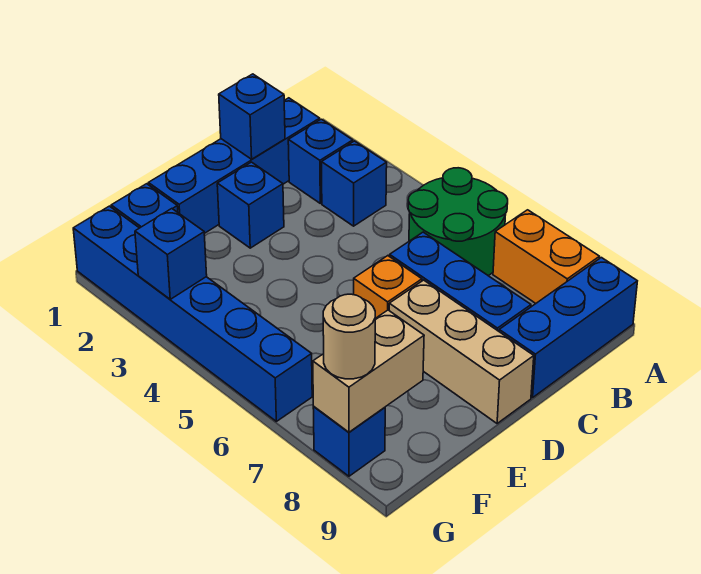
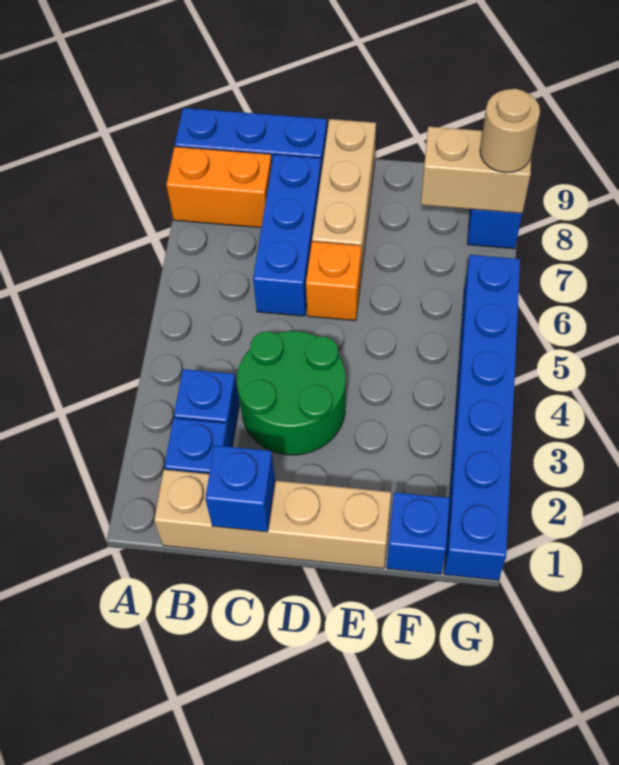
green round brick A5:B6 level 1 -> green round brick C3:D4 level 1
orange brick A7:A8 level 1 -> orange brick A8:B8 level 1
blue brick B1:E1 level 1 -> tan brick B1:E1 level 1
blue brick D2 level 1 -> none
blue brick G3 level 2 -> none

